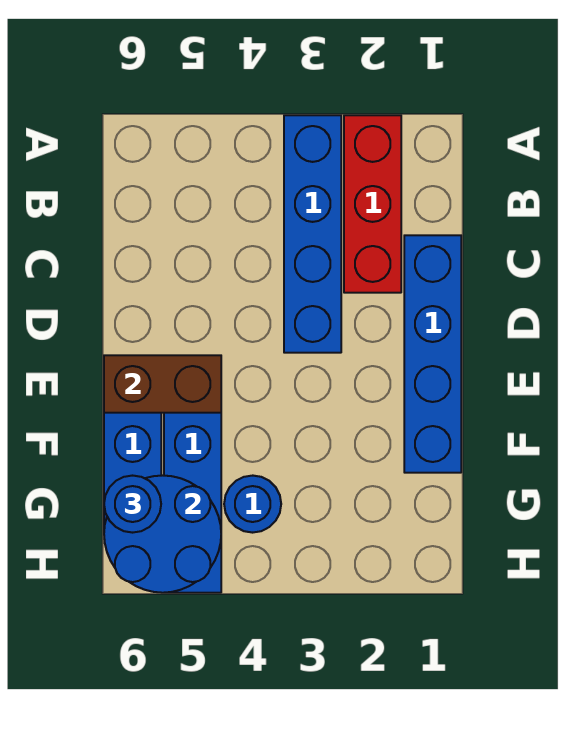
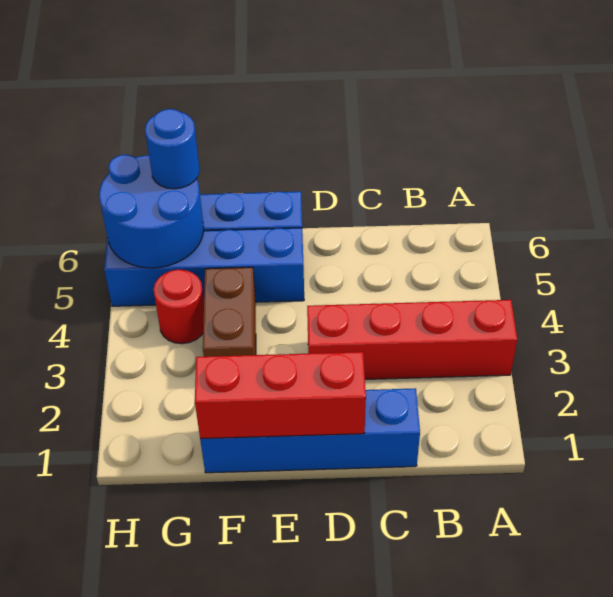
red brick A2:C2 level 1 -> red brick D1:F1 level 2
blue brick A3:D3 level 1 -> red brick A3:D3 level 1
brown brick E5:E6 level 2 -> brown brick F3:F4 level 1
blue round brick G4 level 1 -> red round brick G4 level 1

